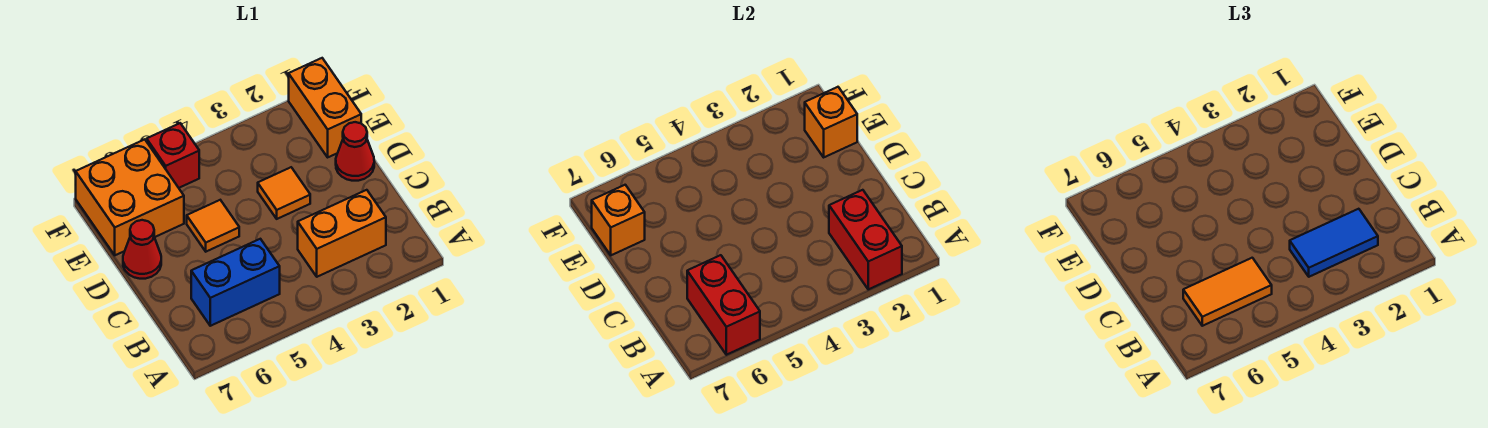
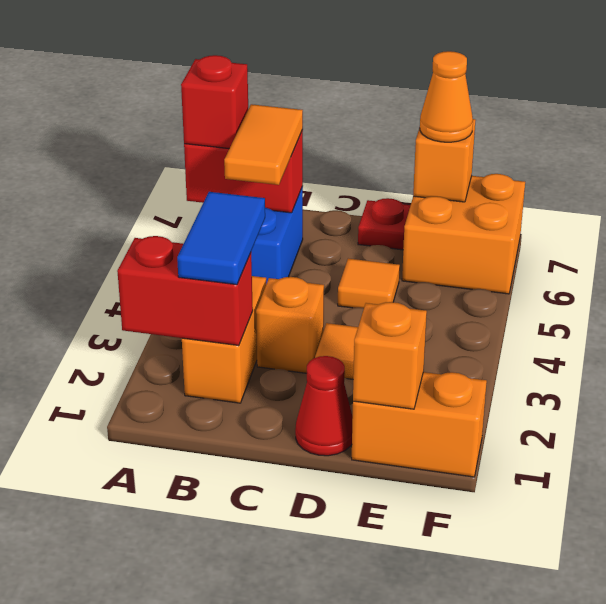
none -> orange brick C3 level 1
red cone D7 level 1 -> red plate D7 level 1
none -> orange cone E7 level 3
red brick F5 level 1 -> red brick A6 level 3

